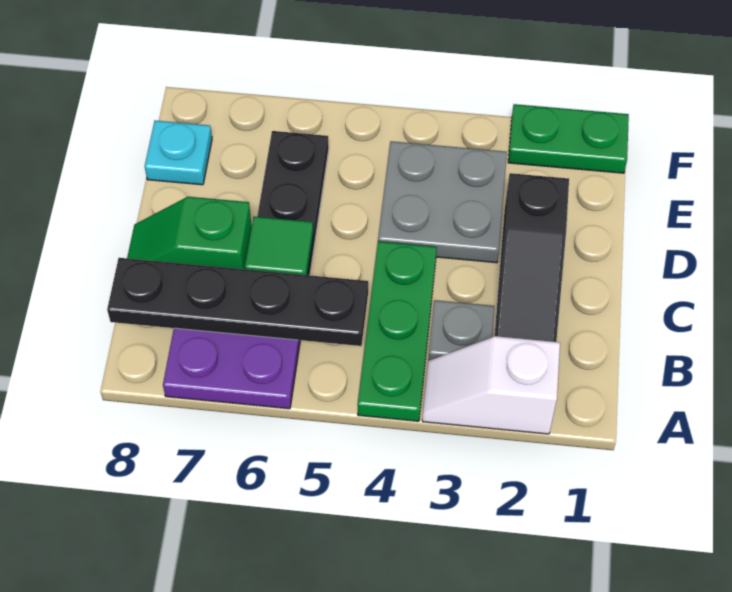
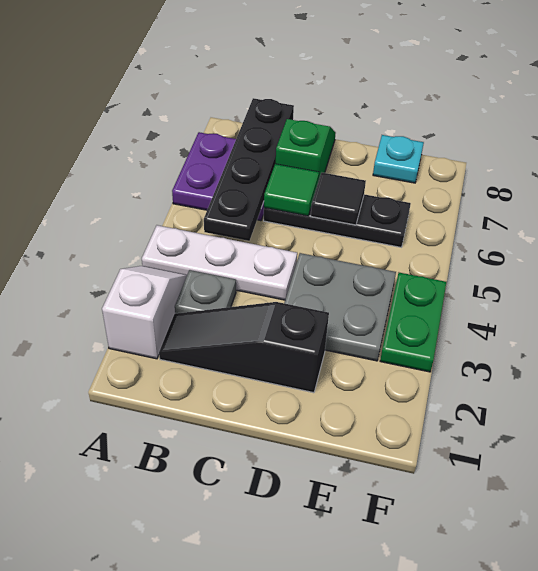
green plate A4:C4 level 1 -> white plate A4:C4 level 1
none -> black tile D6 level 2
green plate F1:F2 level 1 -> green plate F3:F4 level 1

